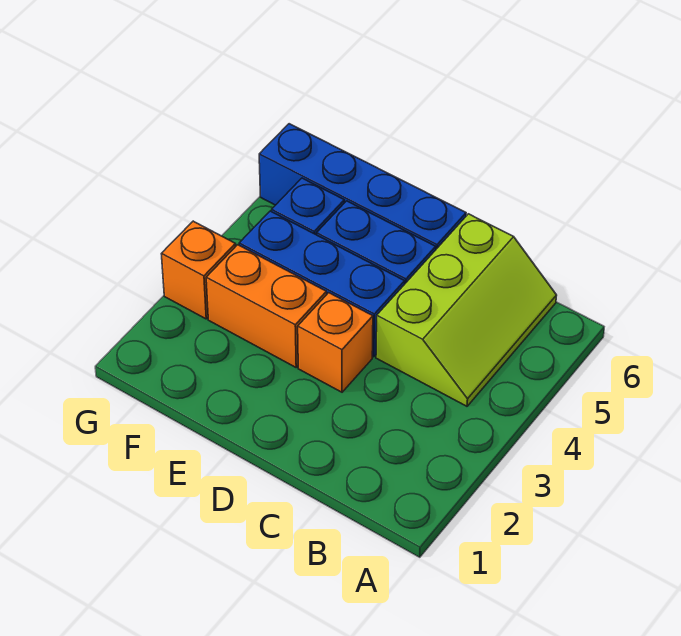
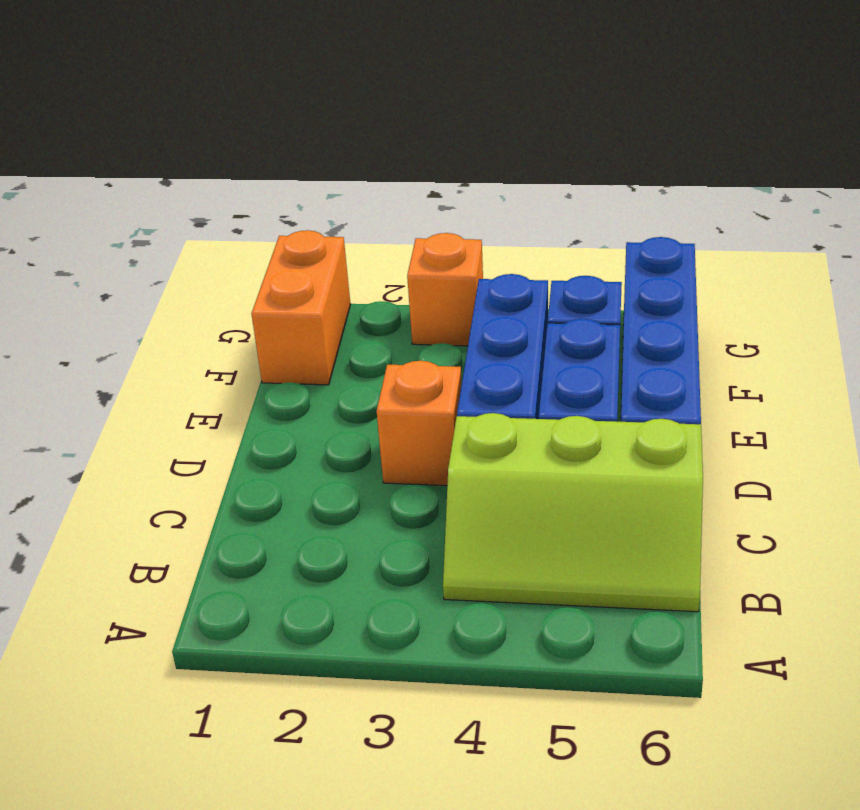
orange brick E3:F3 level 1 -> orange brick F1:G1 level 1

